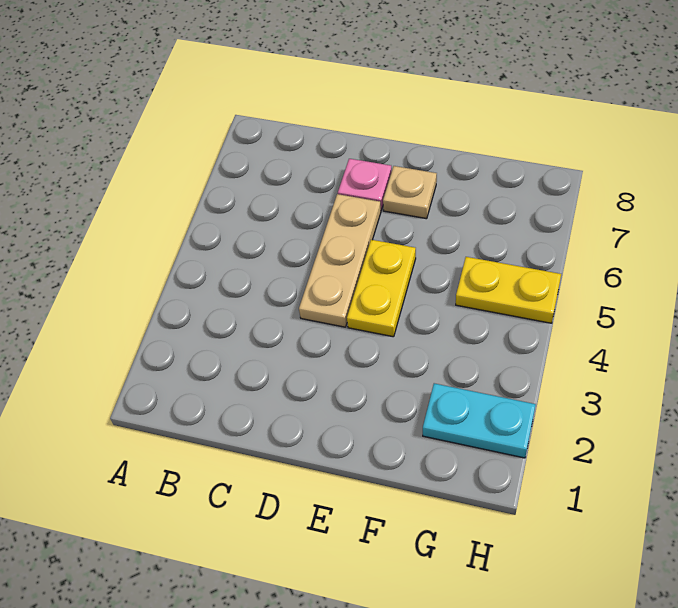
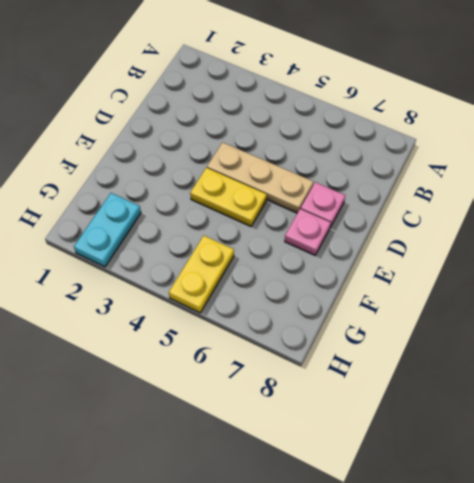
tan plate E7 level 1 -> pink plate E7 level 1

